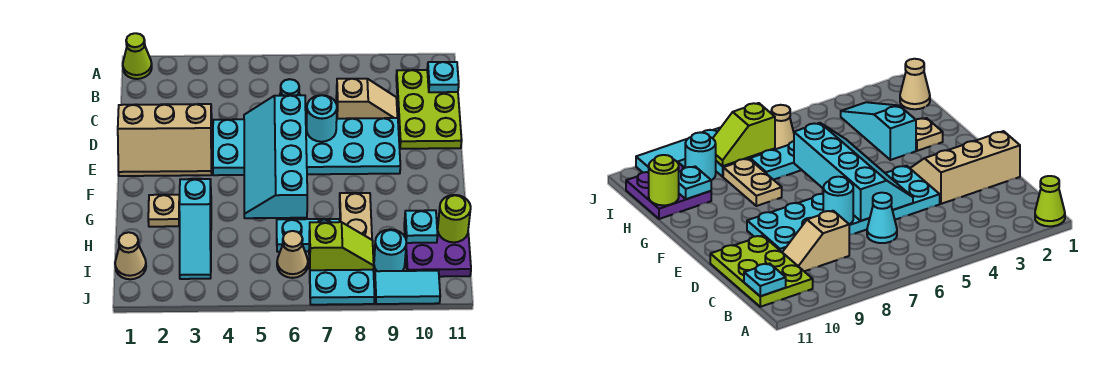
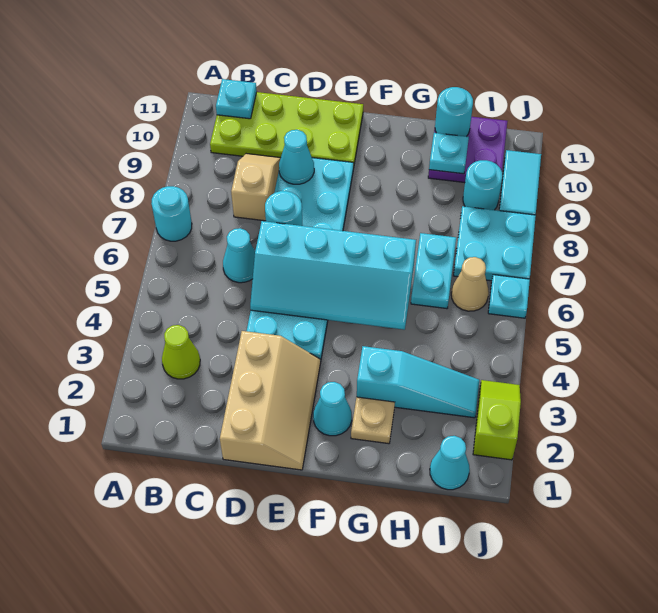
lime cone A1 level 1 -> lime cone B3 level 1
none -> cyan round brick A7 level 1
lime plate B10:D11 level 1 -> lime plate B10:E11 level 1
none -> cyan cone D9 level 2
none -> cyan cone F2 level 1
tan plate G8:H8 level 1 -> none
lime round brick H11 level 2 -> cyan round brick H11 level 2
tan cone I1 level 1 -> cyan cone I1 level 1
lime slope I7:I8 level 2 top 7 -> lime slope J2:J3 level 1 top 2
none -> cyan plate J6 level 1

